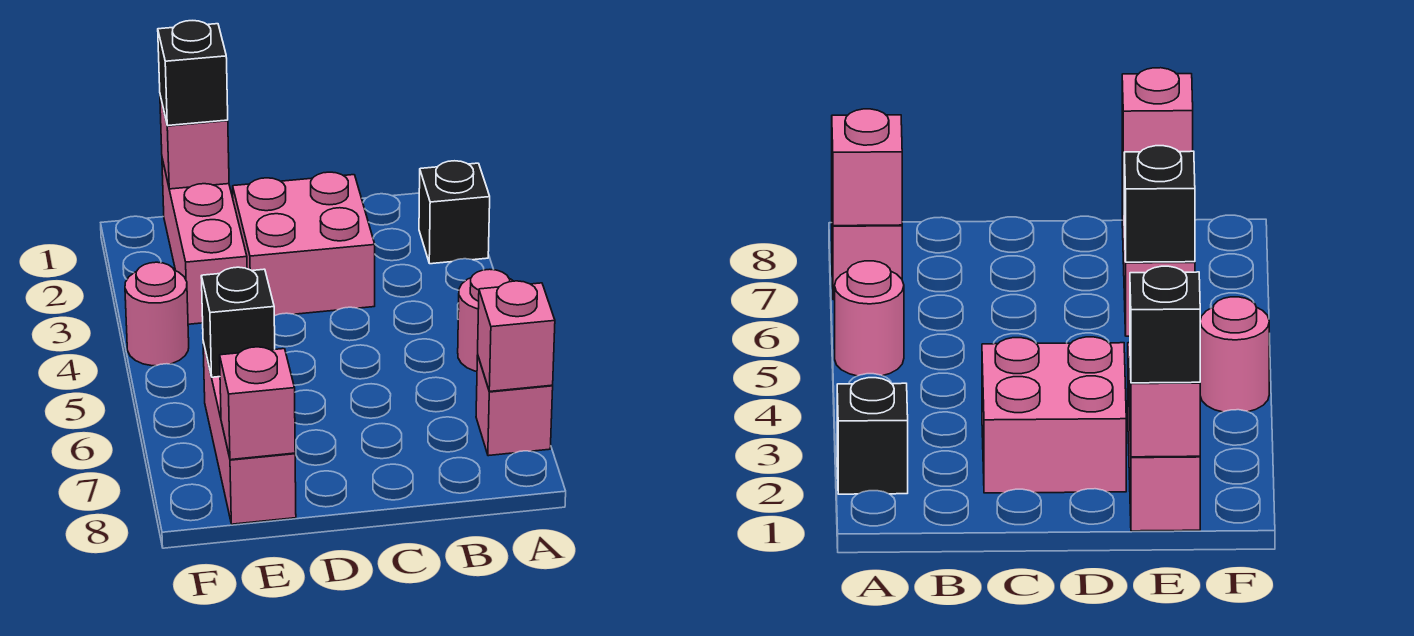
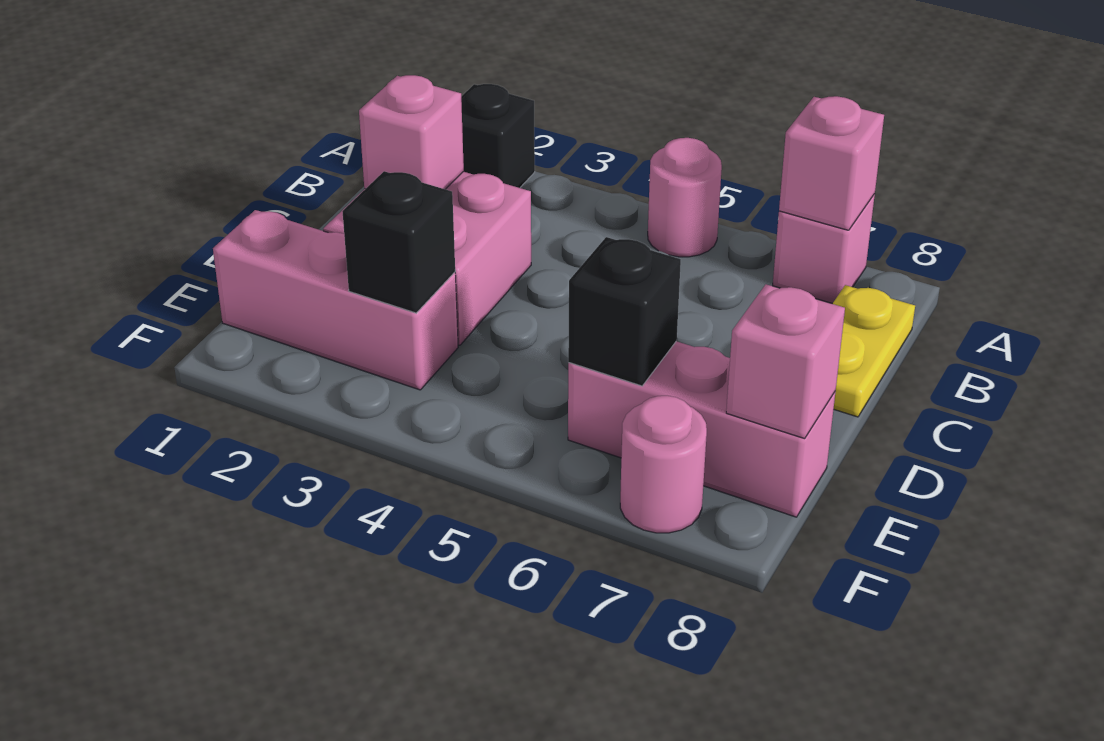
none -> yellow plate B8:C8 level 1
pink brick E1 level 2 -> pink brick C2 level 2
black brick E1 level 3 -> black brick E3 level 2
pink round brick F4 level 1 -> pink round brick F7 level 1

